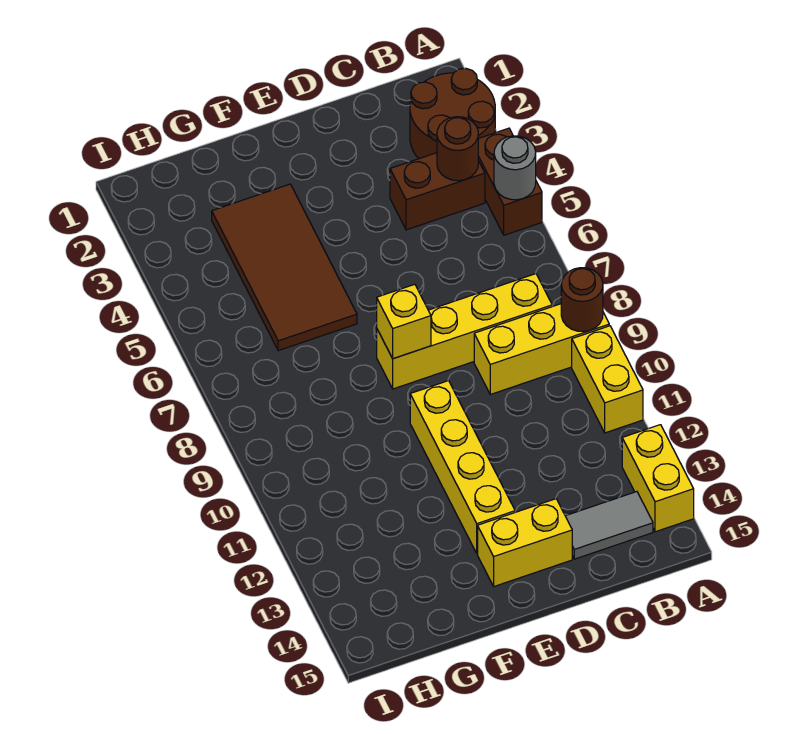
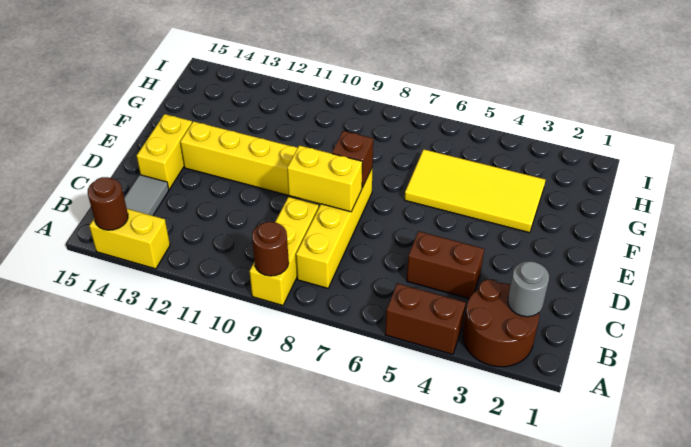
grey round brick A5 level 2 -> grey round brick B2 level 2
yellow brick A10:A11 level 1 -> yellow brick D8:D9 level 2
brown brick B4:C4 level 1 -> brown brick C4:C5 level 1
brown round brick B4 level 2 -> brown round brick A14 level 2
yellow brick E8 level 2 -> brown brick E8 level 2
brown tile F3:G6 level 1 -> yellow tile F3:G6 level 1

